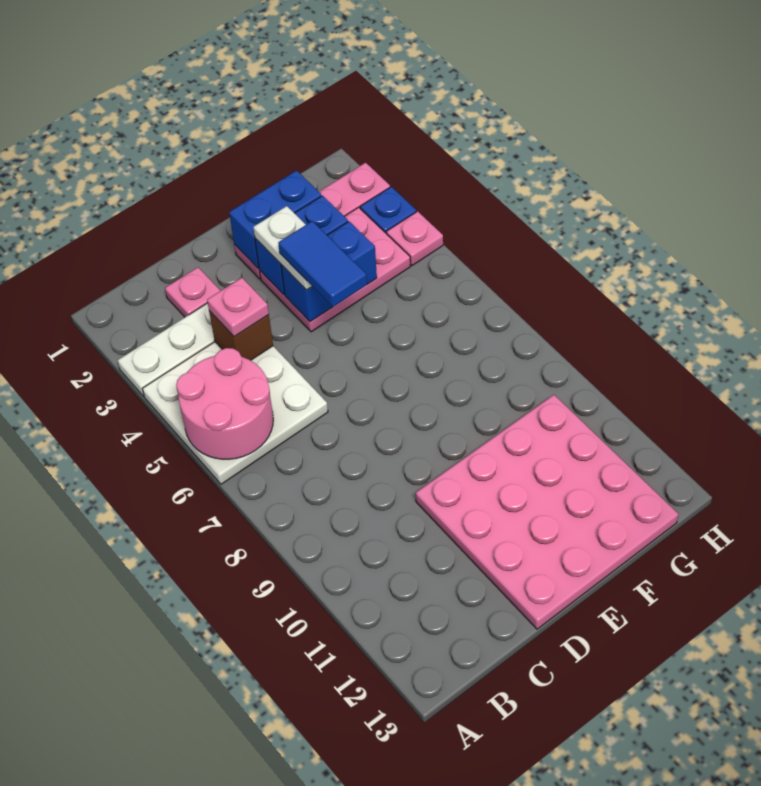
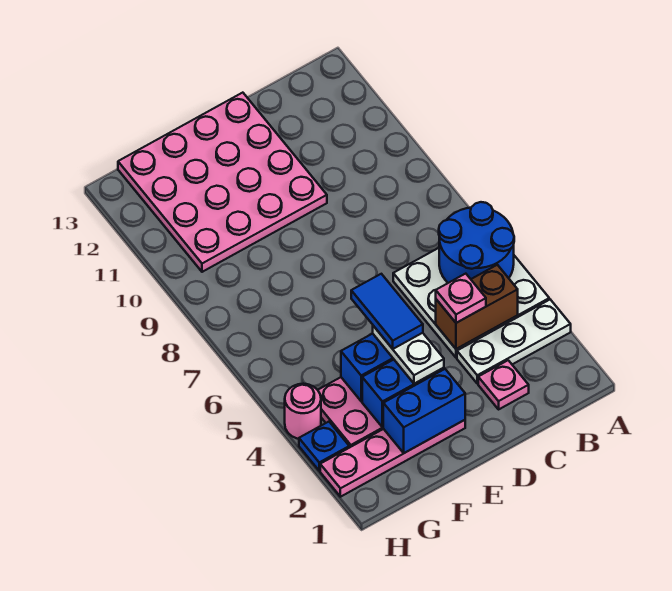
pink round brick A5:B6 level 2 -> blue round brick A5:B6 level 2
brown brick C4 level 2 -> brown brick B4:C4 level 2
pink plate H4 level 1 -> pink round brick H4 level 1

